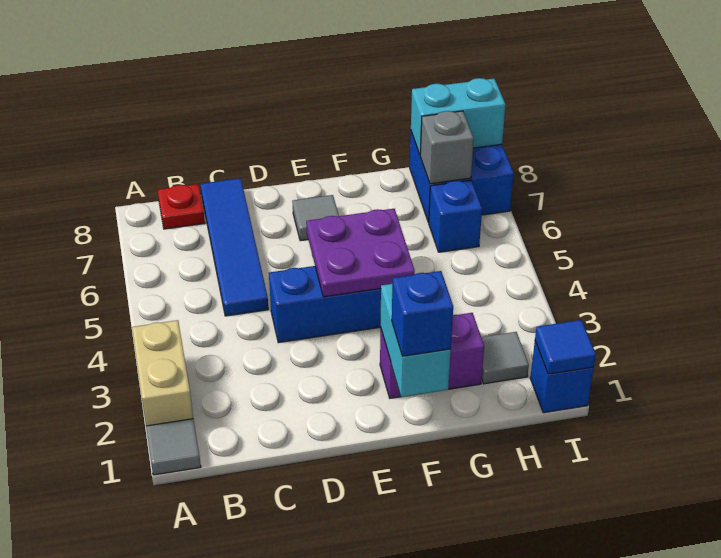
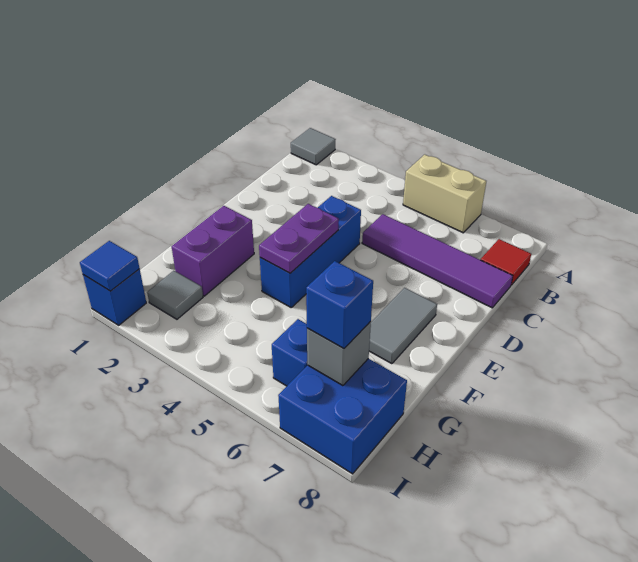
tan brick A2:A3 level 1 -> tan brick A5:A6 level 1
red plate B8 level 1 -> red tile B8 level 1
blue tile C5:C8 level 1 -> purple tile C5:C8 level 1
purple plate E4:F5 level 2 -> purple plate E4:F4 level 2
grey tile E7 level 1 -> grey tile E7:F7 level 1
cyan brick F1:F2 level 2 -> none
blue brick F1 level 3 -> blue brick H7 level 3
cyan brick H8:I8 level 2 -> none

